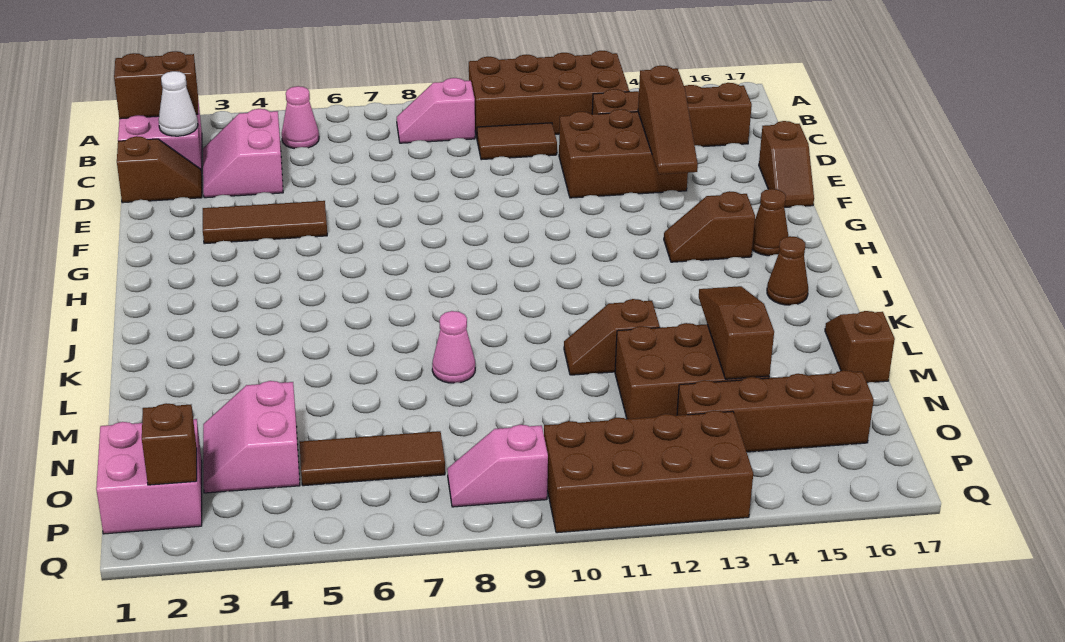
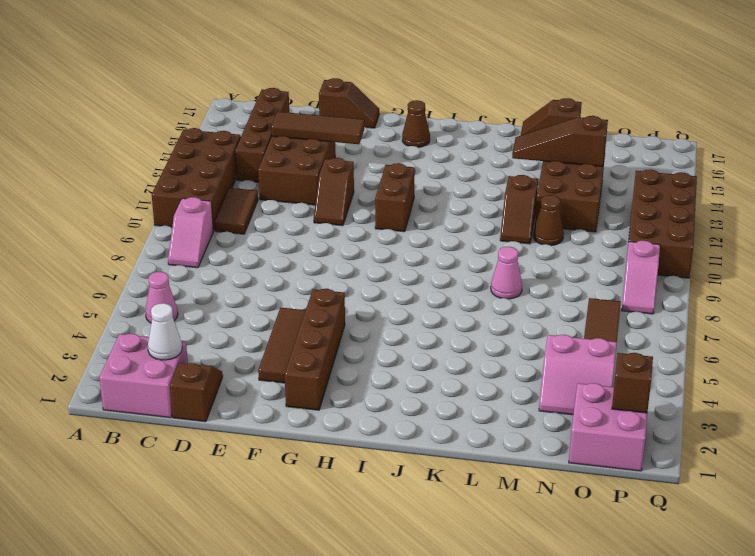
brown brick B1:B2 level 2 -> brown brick H11:H12 level 1
pink slope C3:D4 level 1 top 4 -> none
brown slope D14:F14 level 2 top D -> brown tile D14:F14 level 2
brown slope H14:H15 level 1 top 15 -> brown slope F11:F12 level 1 top 12
brown cone J16 level 1 -> brown cone M11 level 1
brown brick O13:O16 level 1 -> brown brick G2:G5 level 1

